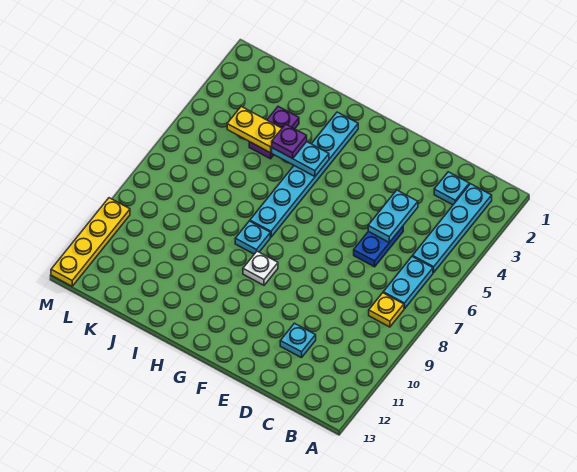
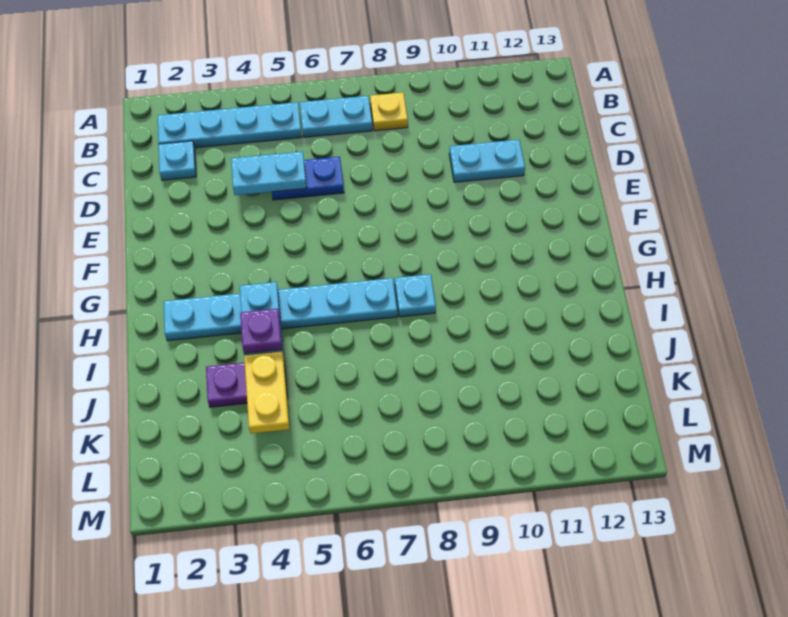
cyan plate D11 level 1 -> cyan plate D10:D11 level 1
white plate G9 level 1 -> none
yellow plate M10:M13 level 1 -> none

